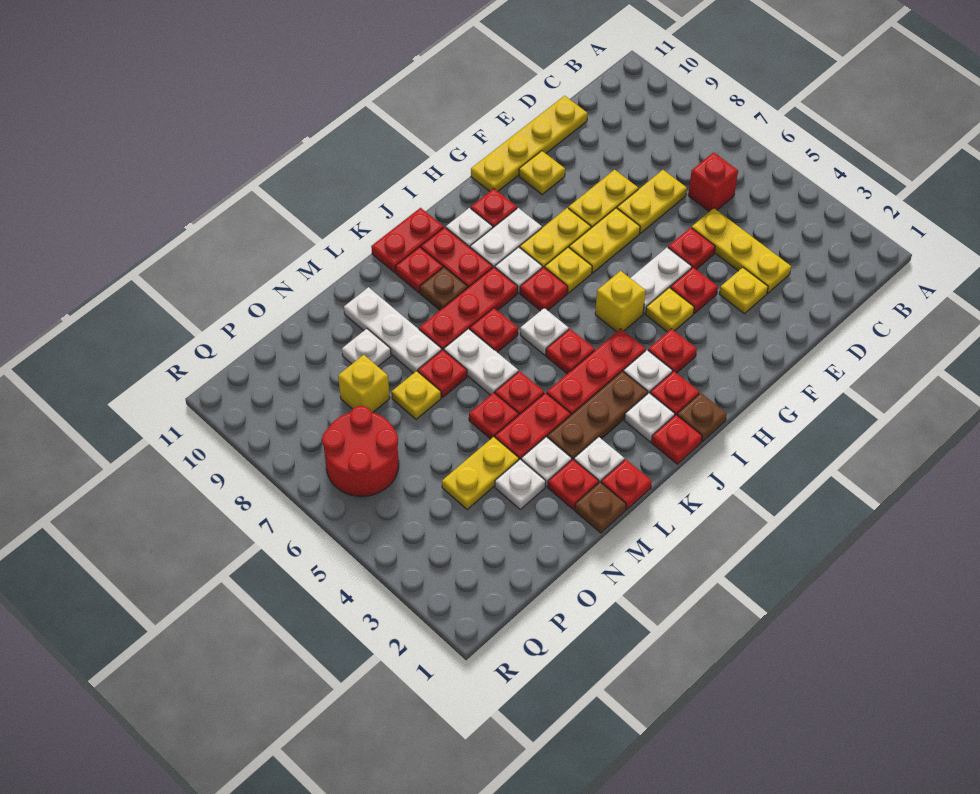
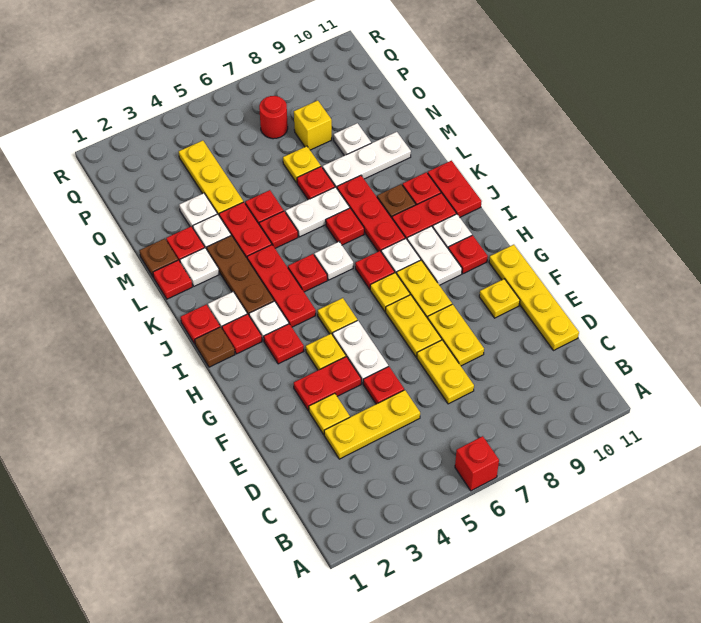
red brick C6 level 1 -> red brick A6 level 1
red plate F4 level 1 -> red plate F3:F4 level 1
yellow brick H5 level 1 -> yellow plate H5 level 1
yellow plate N4:O4 level 1 -> yellow plate N4:P4 level 1
red round brick P6:Q7 level 1 -> red round brick P7 level 1

